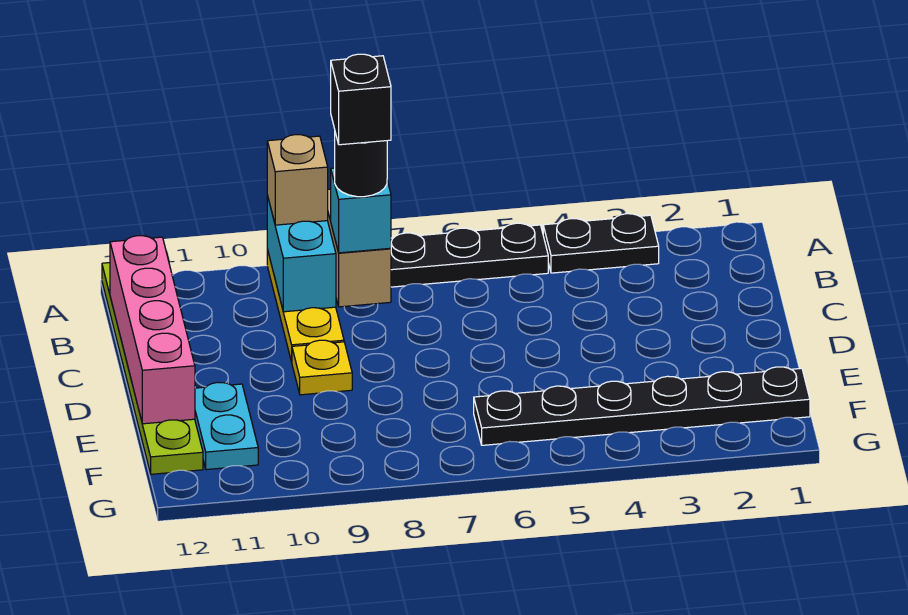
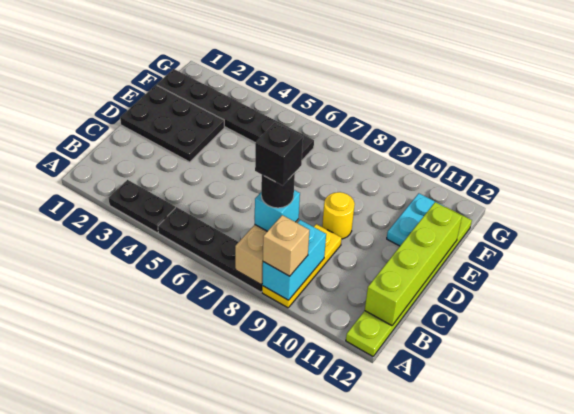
pink brick B12:E12 level 2 -> lime brick B12:E12 level 2
none -> black plate D1:E3 level 1
yellow plate D9 level 1 -> yellow round brick D9 level 1

